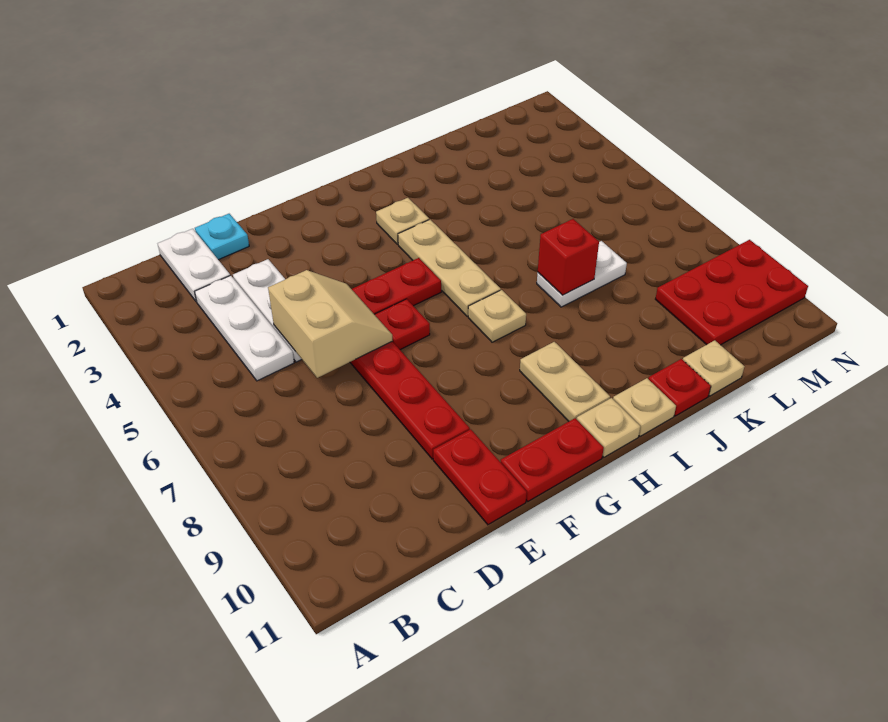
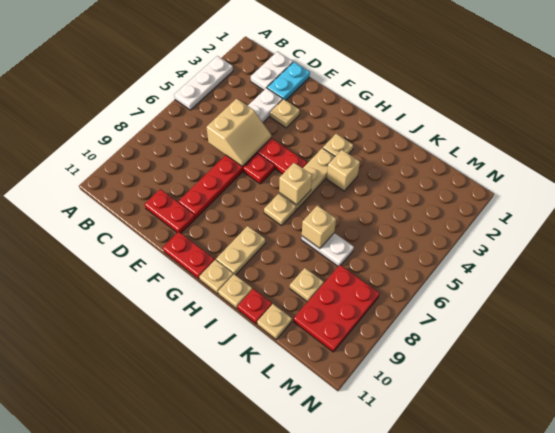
white plate C3:C5 level 1 -> white plate A3:A5 level 1
cyan plate D1 level 1 -> cyan plate D1:D2 level 1
none -> tan plate E3 level 1
red plate E10:E11 level 1 -> red plate D10:E10 level 1
none -> tan brick H6 level 2
none -> tan brick I4 level 1
red brick J7 level 2 -> tan brick J7 level 2
none -> tan plate K9 level 1
red plate L9:N10 level 1 -> red plate L8:M10 level 1

